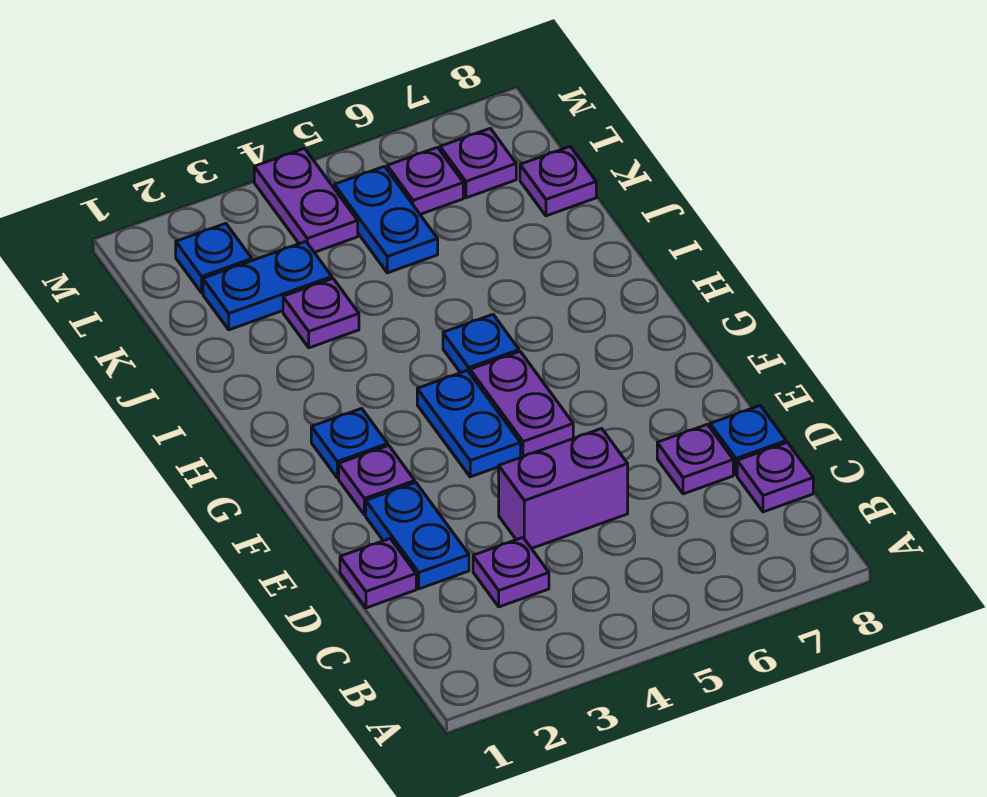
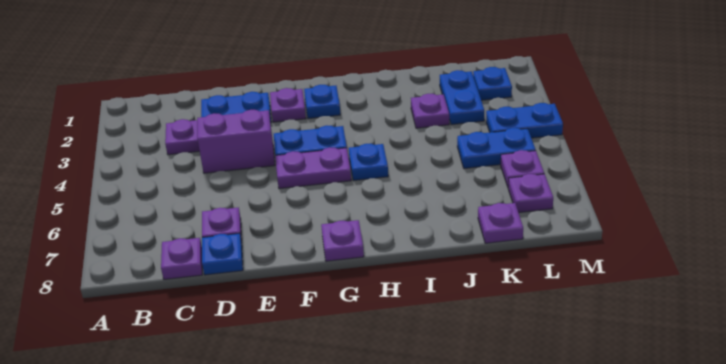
purple plate D1 level 1 -> purple plate G8 level 1
purple brick D4:D5 level 1 -> purple brick D4:E4 level 1
purple plate L4:M4 level 1 -> blue plate L4:M4 level 1

